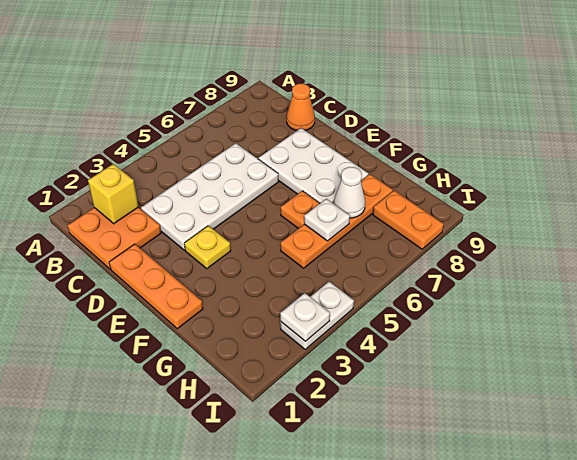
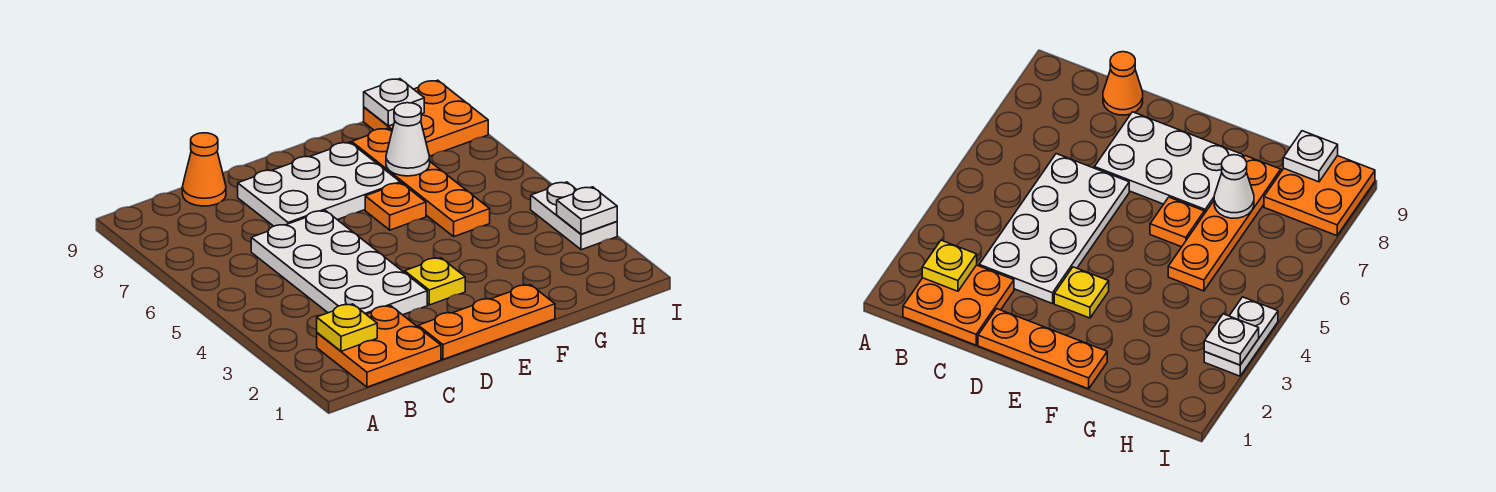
yellow brick B2 level 2 -> yellow plate B2 level 2
white plate G6 level 2 -> white plate H9 level 2
orange plate H8:I8 level 1 -> orange plate H8:I9 level 1

